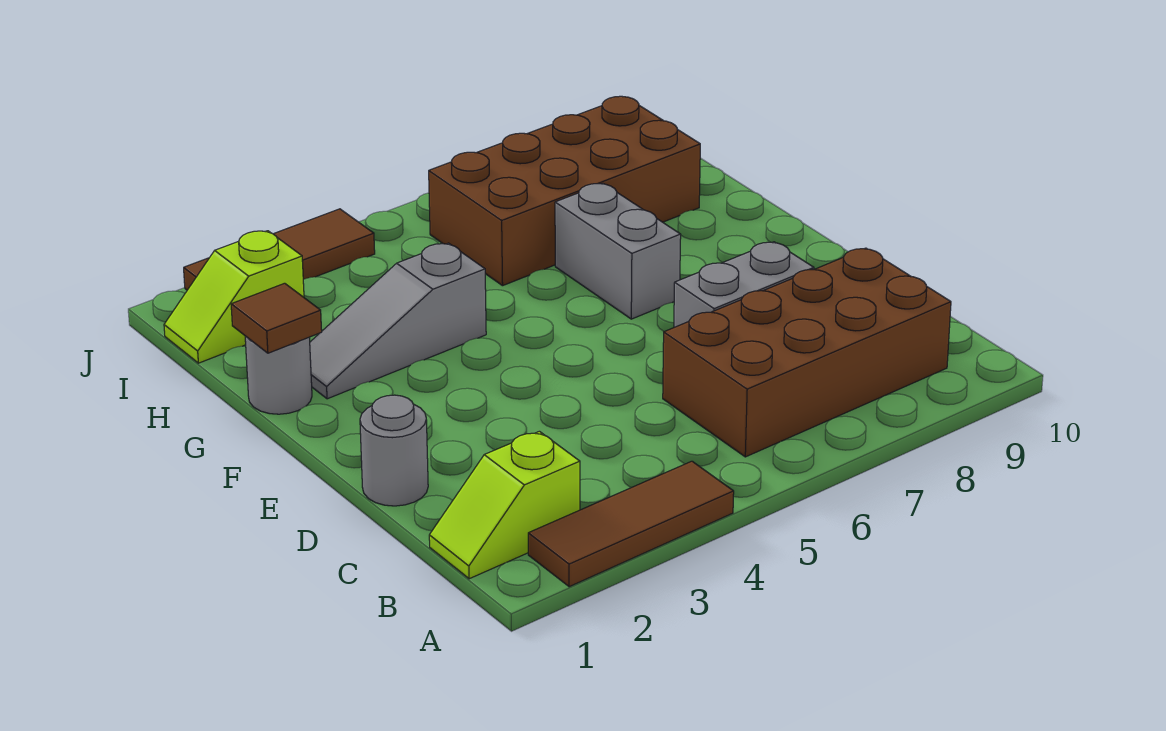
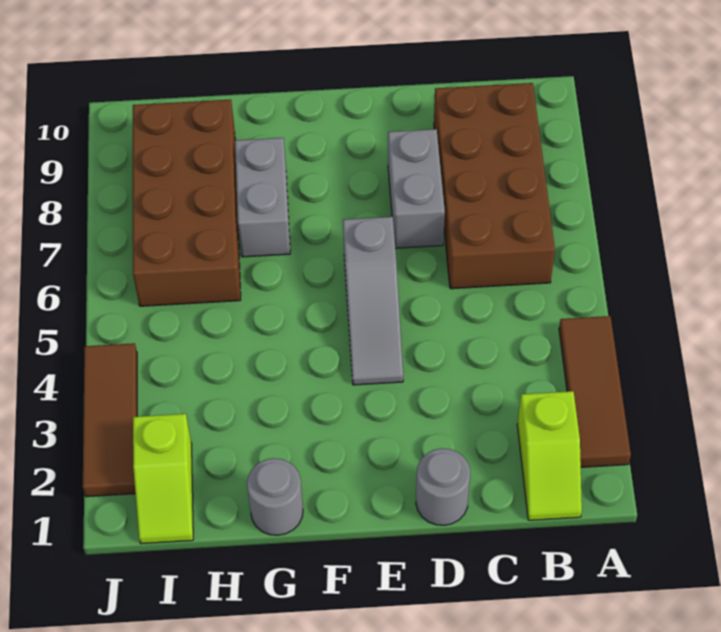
grey brick F7:G7 level 1 -> grey brick G7:G8 level 1
brown tile G1 level 2 -> none
grey slope G2:G4 level 1 top 4 -> grey slope E4:E6 level 1 top 6

